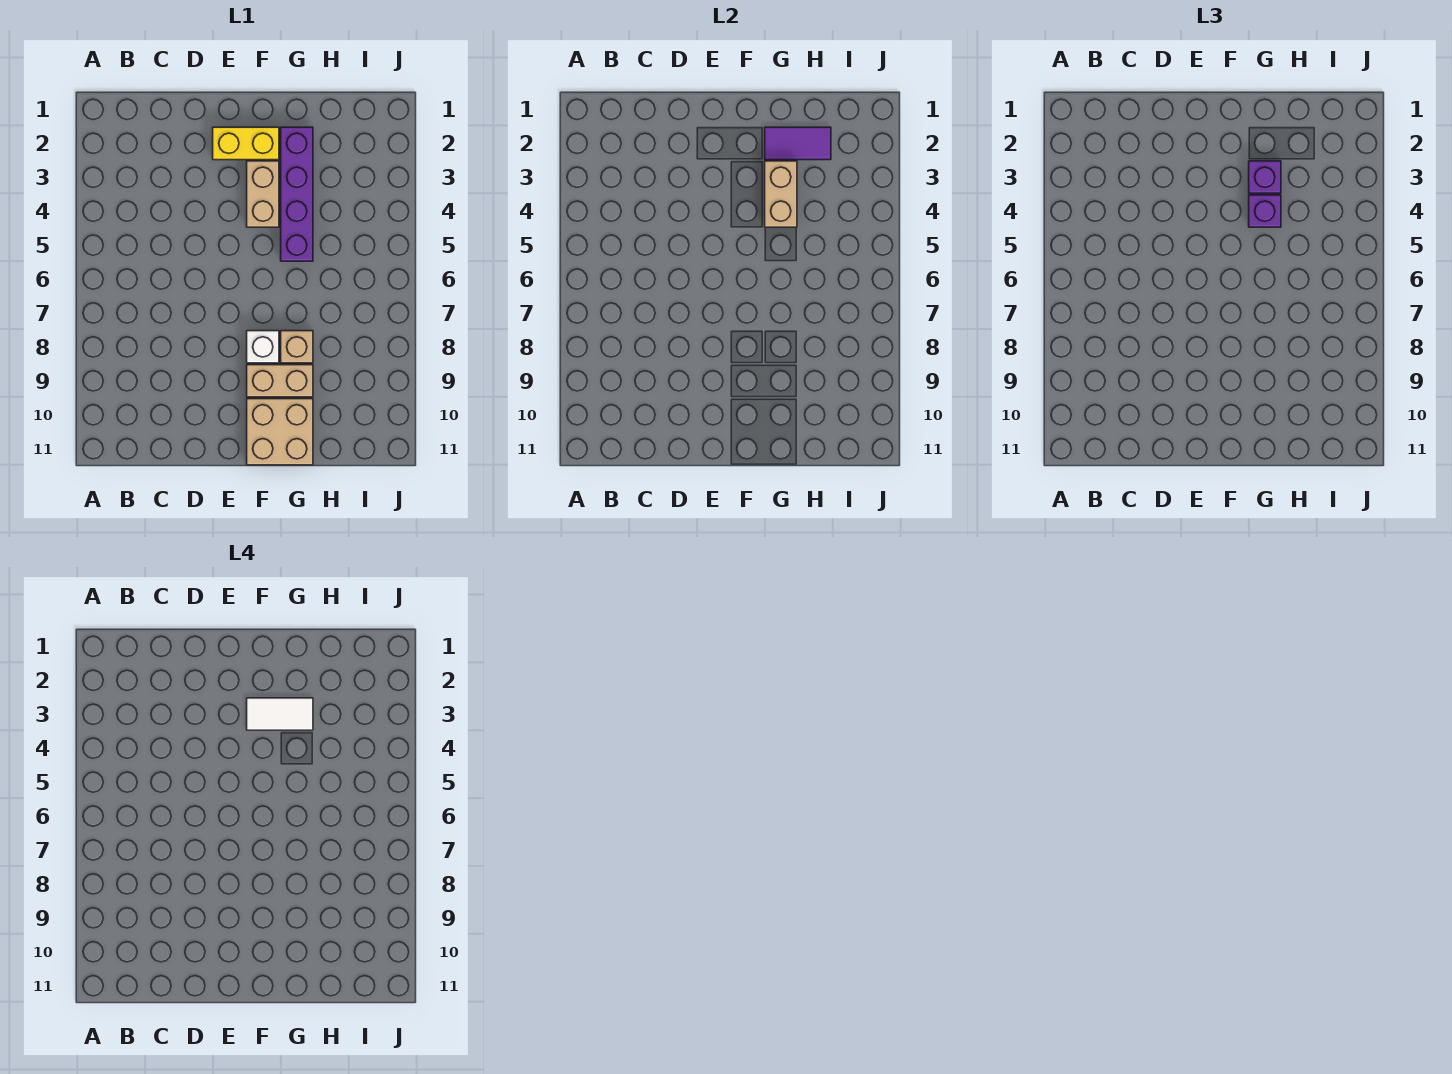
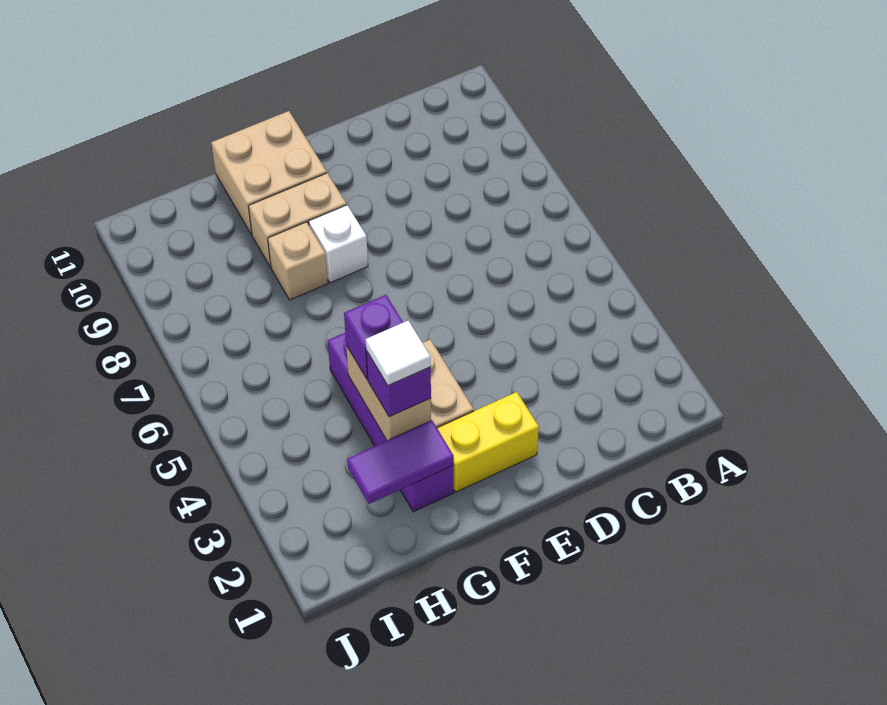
white tile F3:G3 level 4 -> white tile G3 level 4

